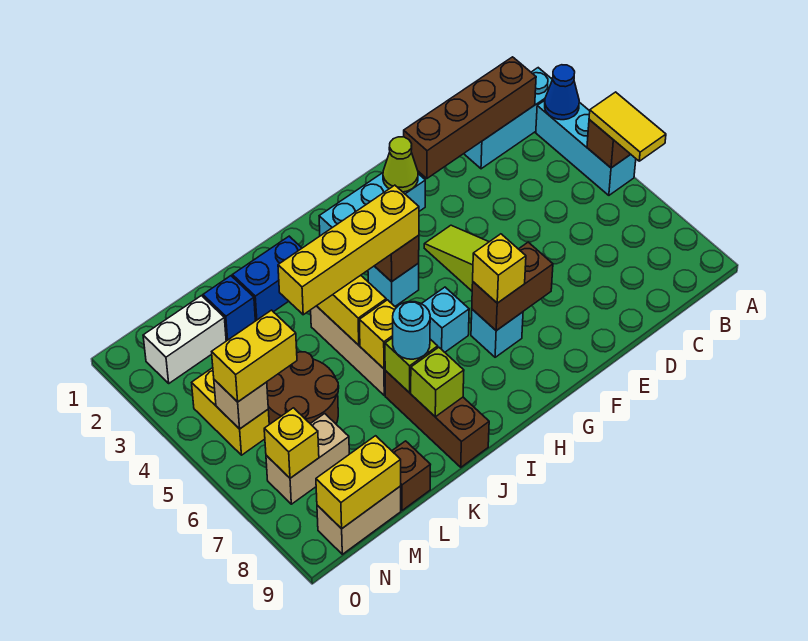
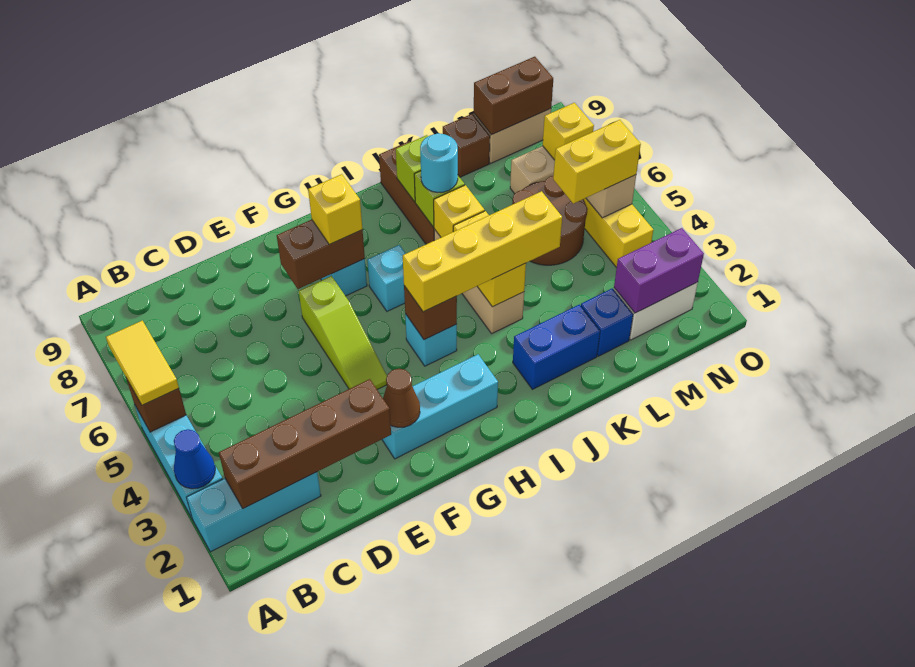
lime cone F2 level 2 -> brown cone F2 level 2
none -> purple brick M2:N2 level 2
yellow brick M9:N9 level 2 -> brown brick M9:N9 level 2

